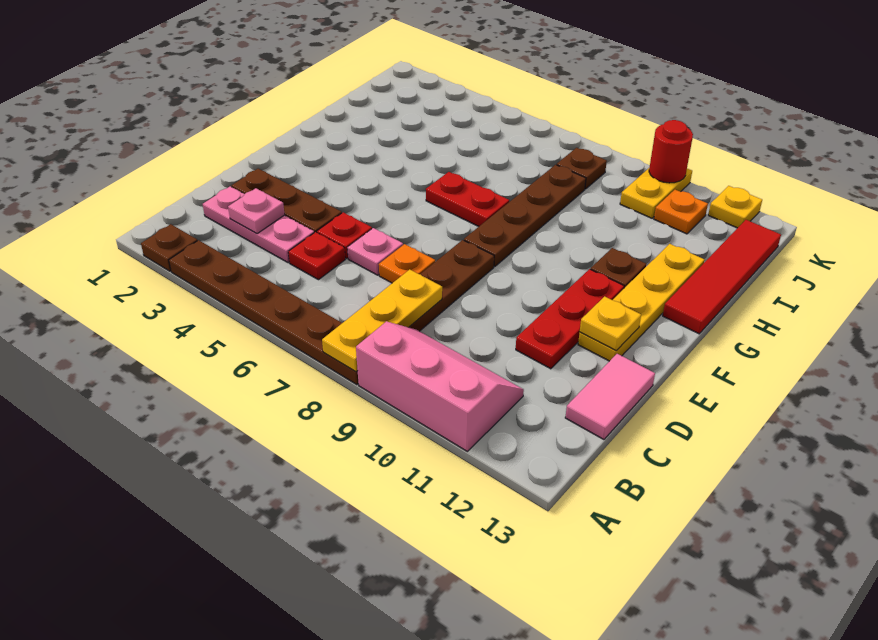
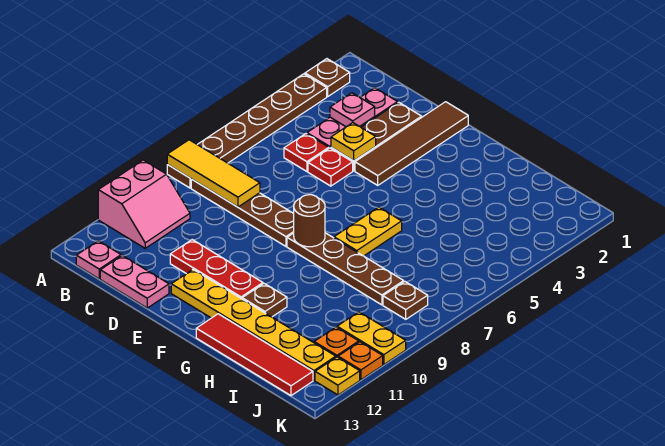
yellow plate A8:C8 level 2 -> yellow tile A8:C8 level 2
pink slope A9:B11 level 1 top A -> pink slope A10:B11 level 1 top A
pink tile C13:D13 level 1 -> pink plate C13:D13 level 1
pink plate D6 level 1 -> pink plate B13 level 1
orange plate D7 level 1 -> orange plate K11 level 1
none -> brown tile E1:E4 level 1
yellow plate E12:H12 level 1 -> yellow plate E12:J12 level 1
yellow plate E12 level 2 -> yellow plate D4 level 2
none -> brown round brick F8 level 2
red plate G6:G7 level 1 -> yellow plate G6:G7 level 1
red round brick K10 level 2 -> none

